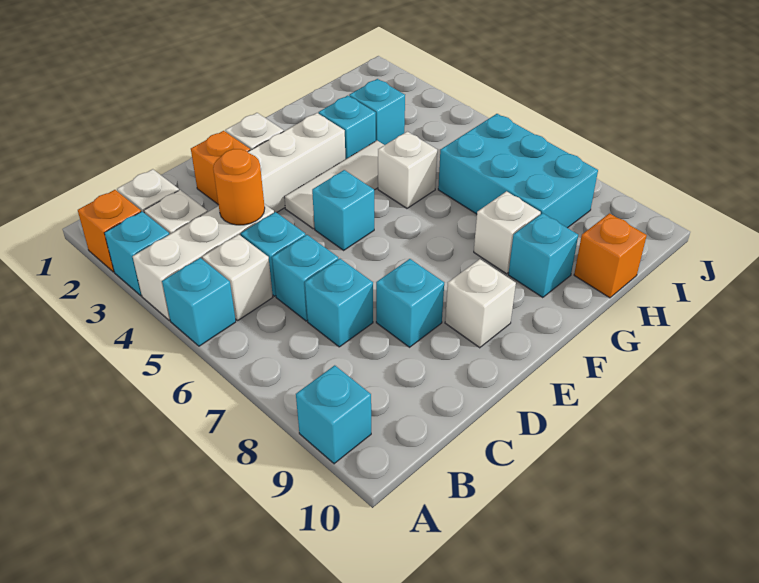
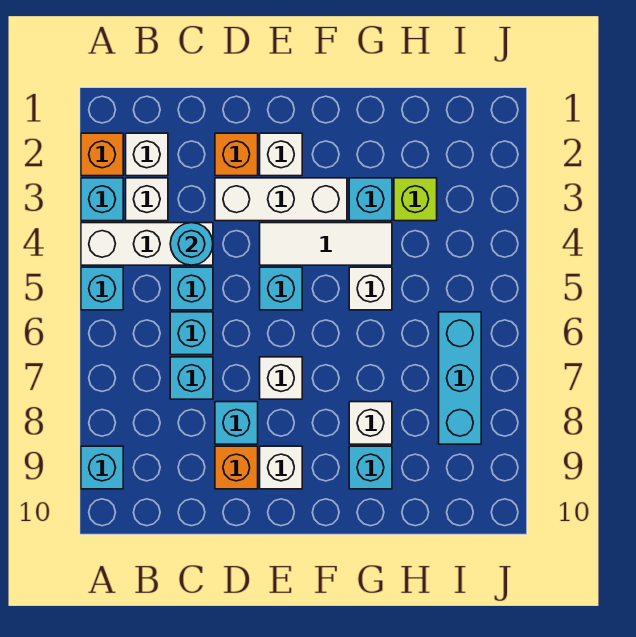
white brick B5 level 1 -> white brick E7 level 1
orange round brick C4 level 2 -> cyan round brick C4 level 2
cyan brick H3 level 1 -> lime brick H3 level 1
cyan brick H6:I8 level 1 -> cyan brick I6:I8 level 1
orange brick H10 level 1 -> orange brick D9 level 1

